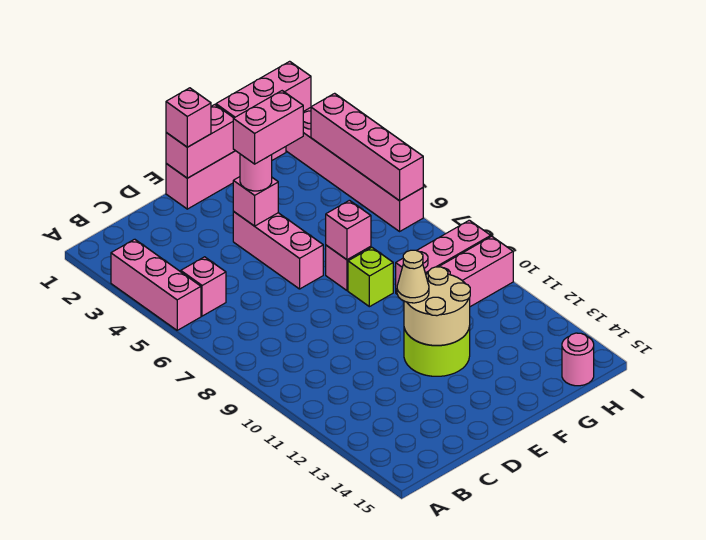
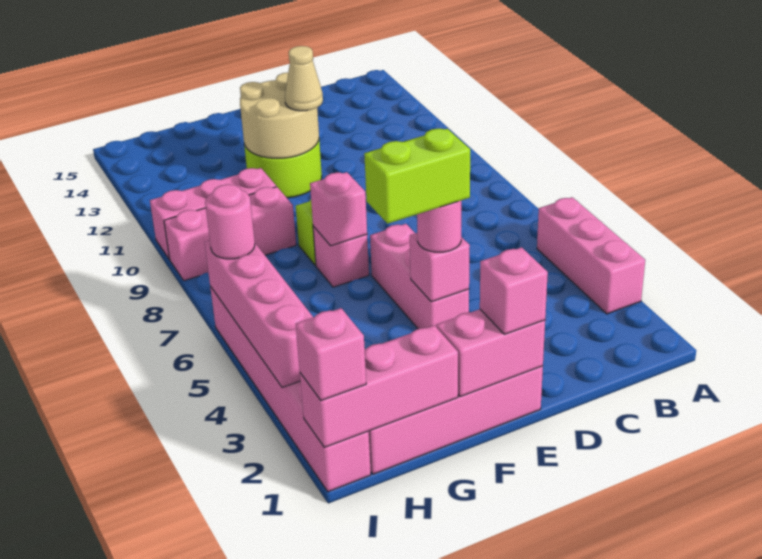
pink brick B5 level 1 -> pink brick I1 level 3
pink brick E4:F4 level 4 -> lime brick E4:F4 level 4
pink round brick H15 level 1 -> pink round brick I6 level 3

